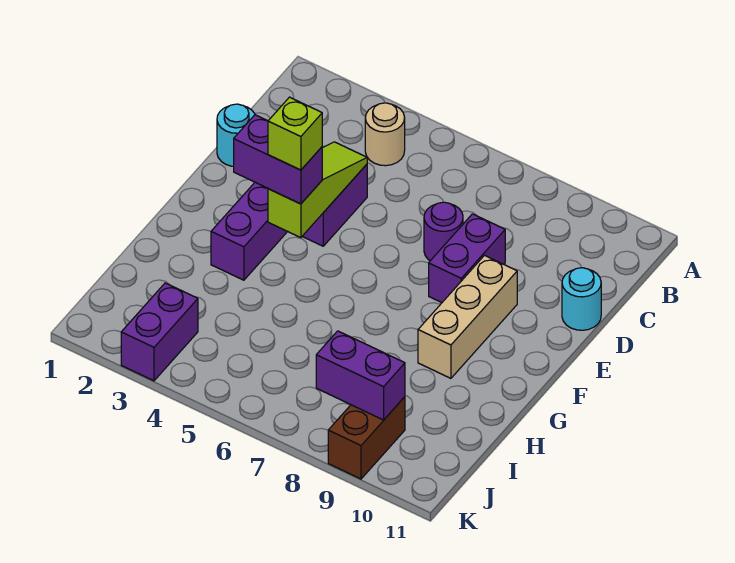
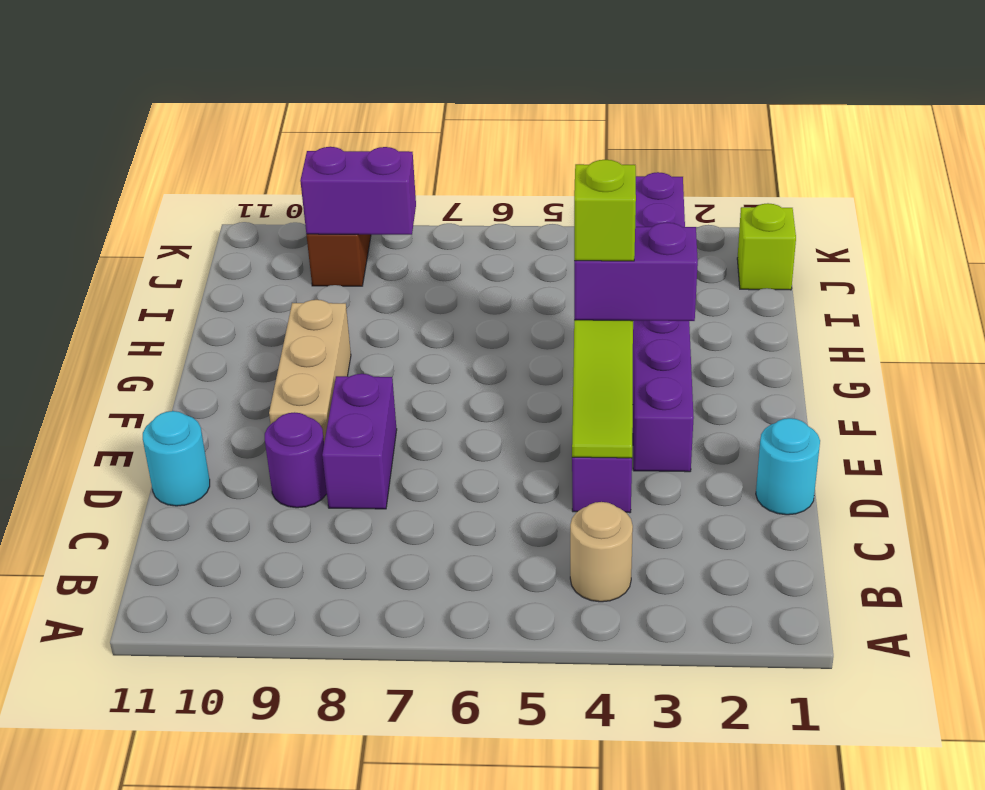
purple round brick D7 level 1 -> purple round brick D9 level 1
none -> lime brick J1 level 1

